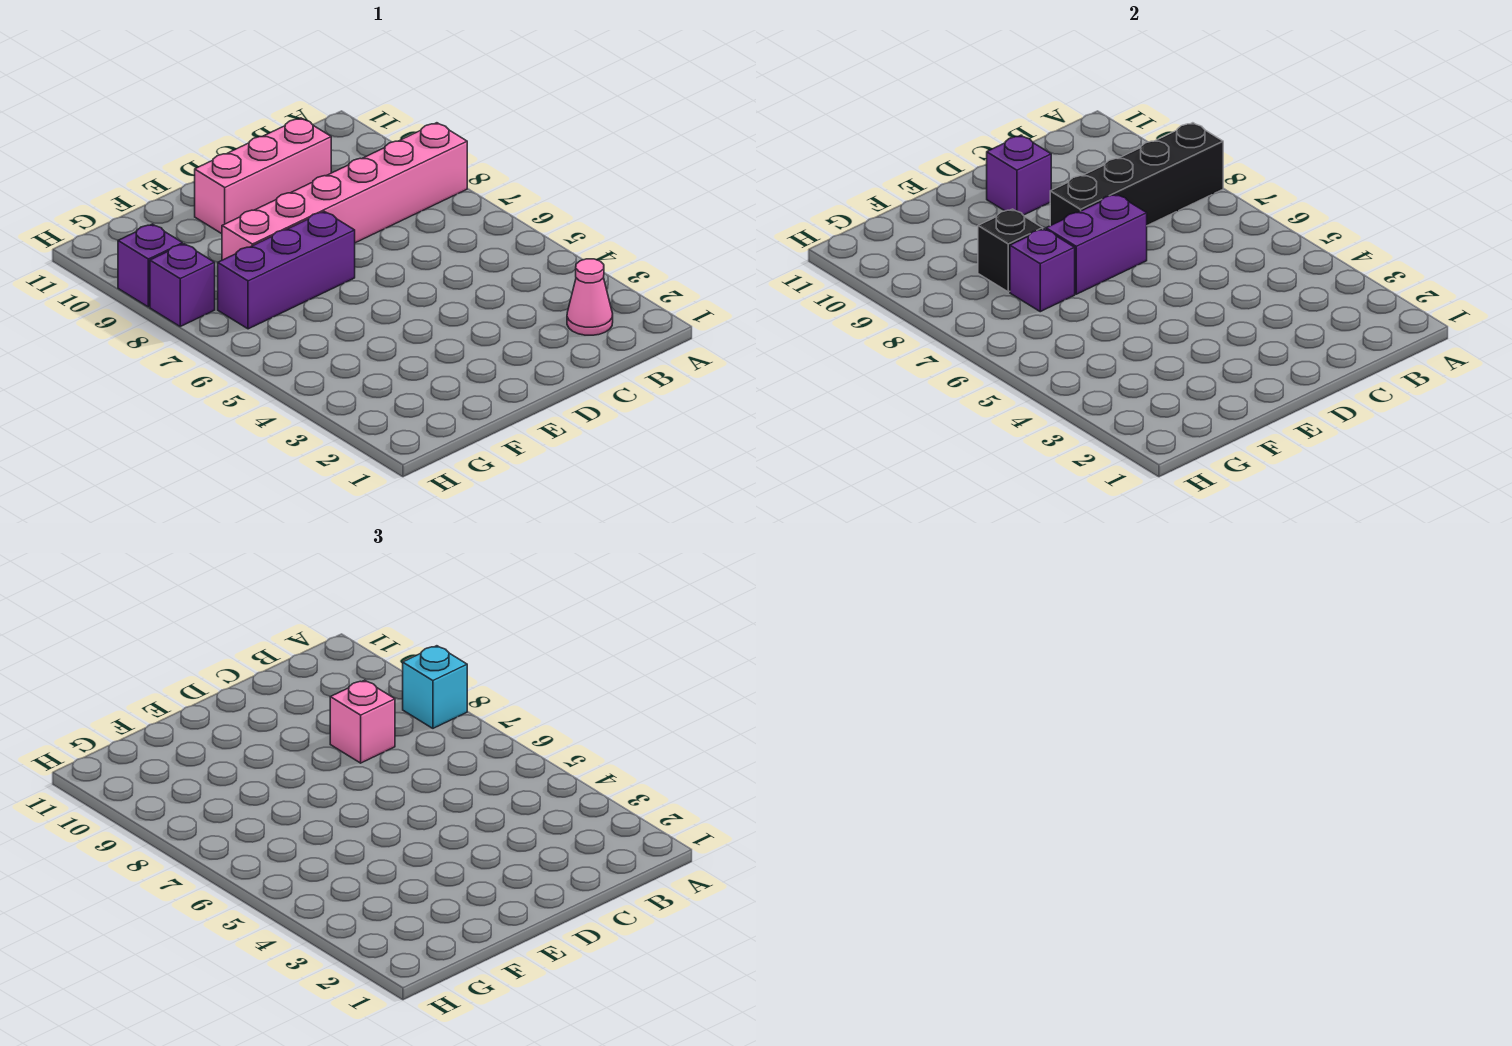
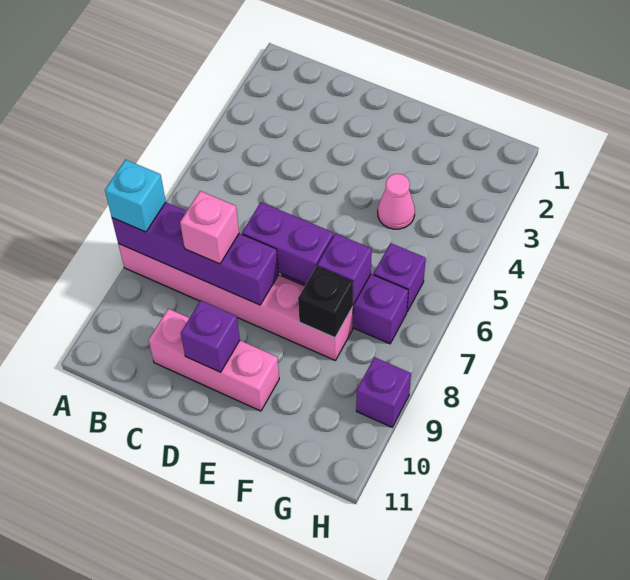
black brick A8:D8 level 2 -> purple brick A8:D8 level 2
pink cone B2 level 1 -> pink cone F4 level 1
purple brick H8 level 1 -> purple brick G6 level 1

